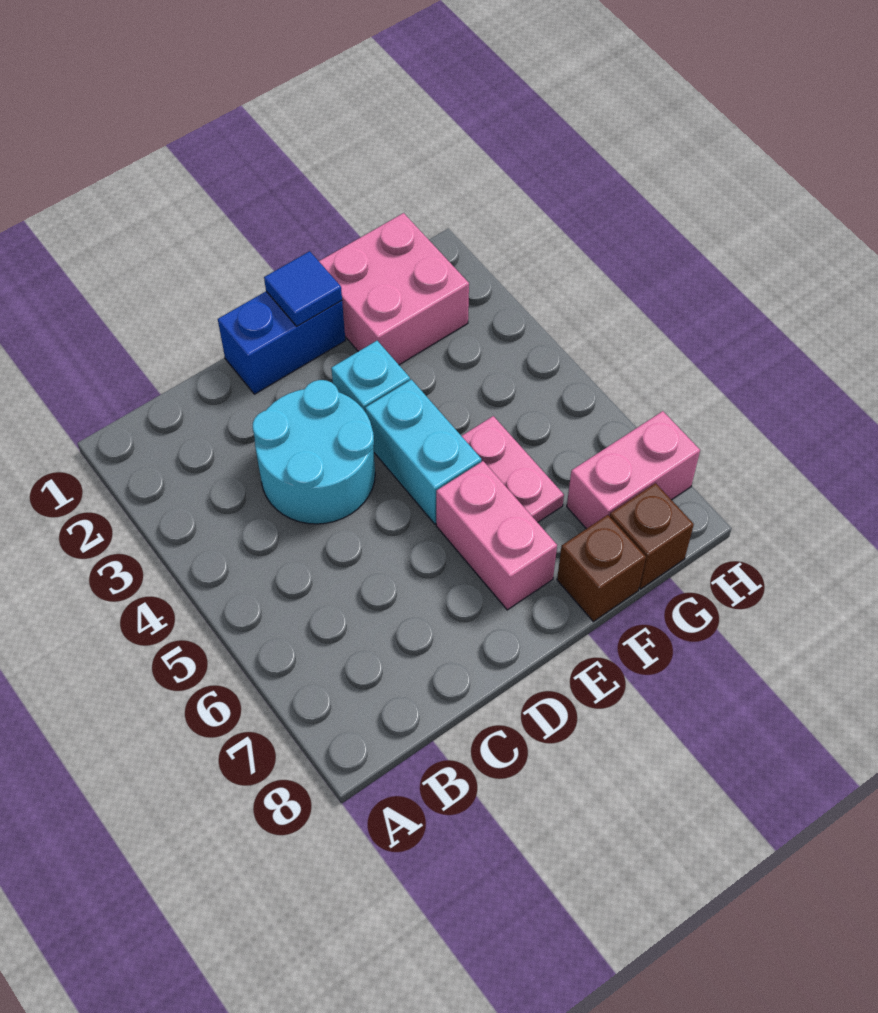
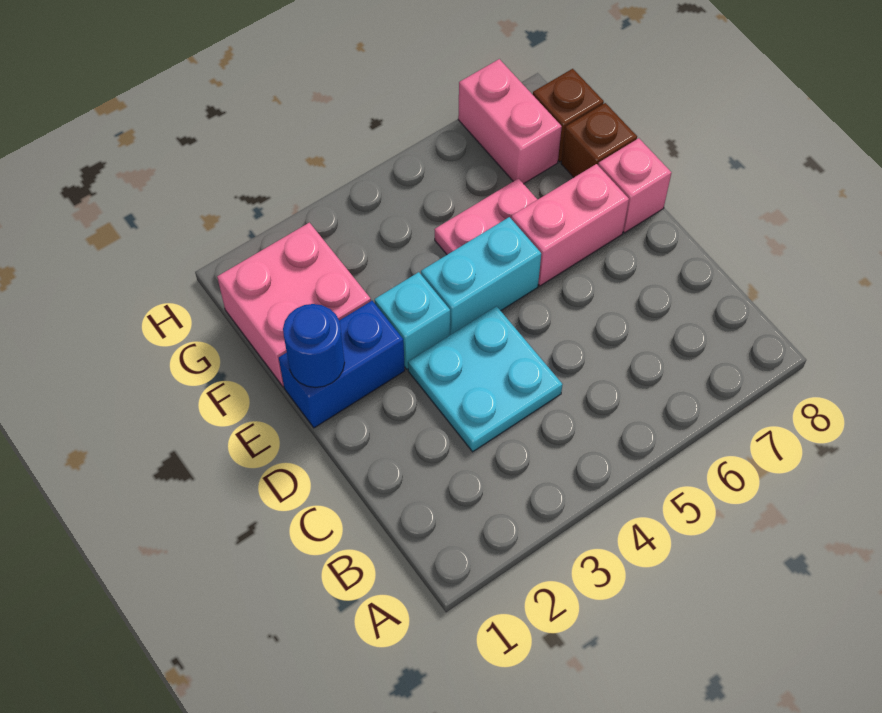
cyan round brick C3:D4 level 1 -> cyan plate C3:D4 level 1
blue brick D1:E1 level 1 -> blue brick E1:E2 level 1
blue tile E1 level 2 -> blue round brick E1 level 2
none -> pink brick E8 level 1

